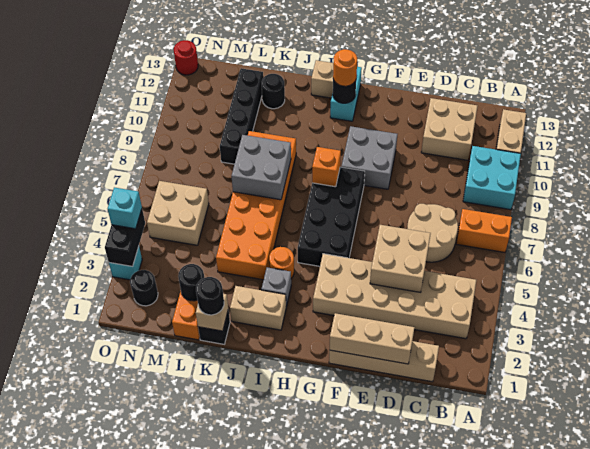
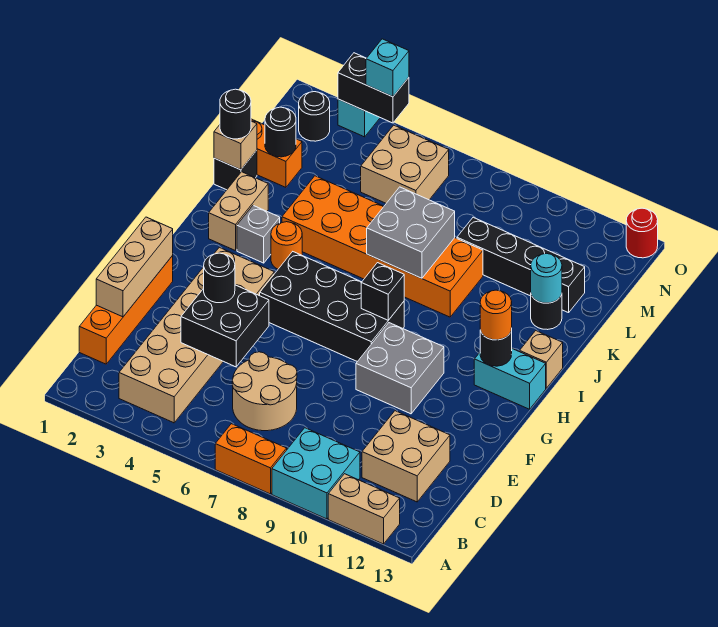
orange brick A7:B7 level 1 -> orange brick A7:A8 level 1
tan brick C1:F1 level 1 -> orange brick C1:F1 level 1
tan brick D4:E5 level 2 -> black brick D4:E5 level 2
none -> black round brick E4 level 3
orange brick H8 level 2 -> black brick H8 level 2
none -> cyan round brick K12 level 2

